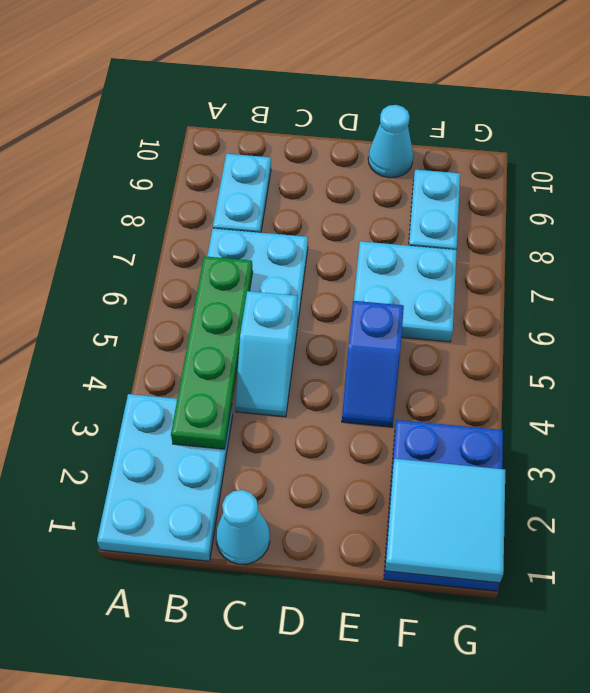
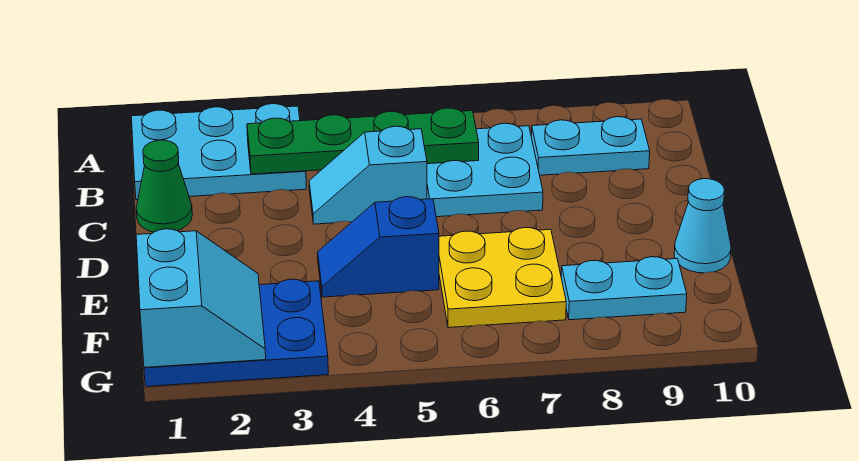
cyan cone C1 level 1 -> green cone C1 level 1
cyan plate E6:F7 level 1 -> yellow plate E6:F7 level 1
cyan tile F1:G2 level 2 -> cyan slope F1:G2 level 2 top 1

